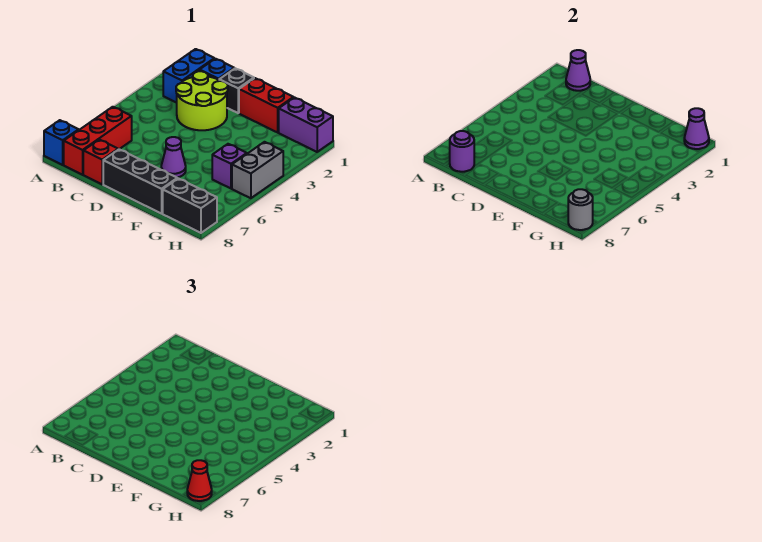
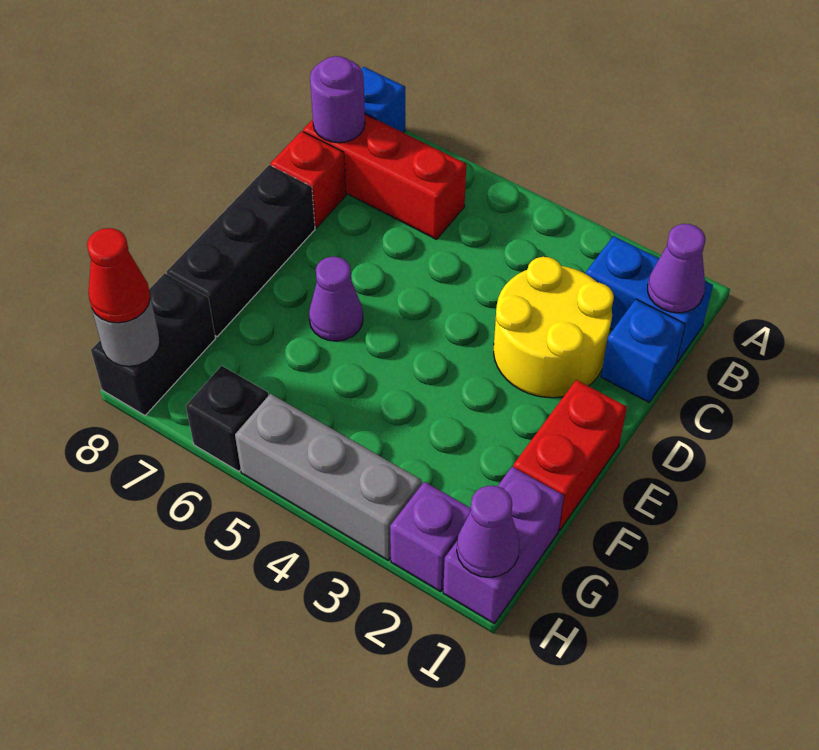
lime round brick C2:D3 level 1 -> yellow round brick C2:D3 level 1
black brick D1 level 1 -> black brick H6 level 1
purple brick G5 level 1 -> purple brick H2 level 1
grey brick H4:H5 level 1 -> grey brick H3:H5 level 1

